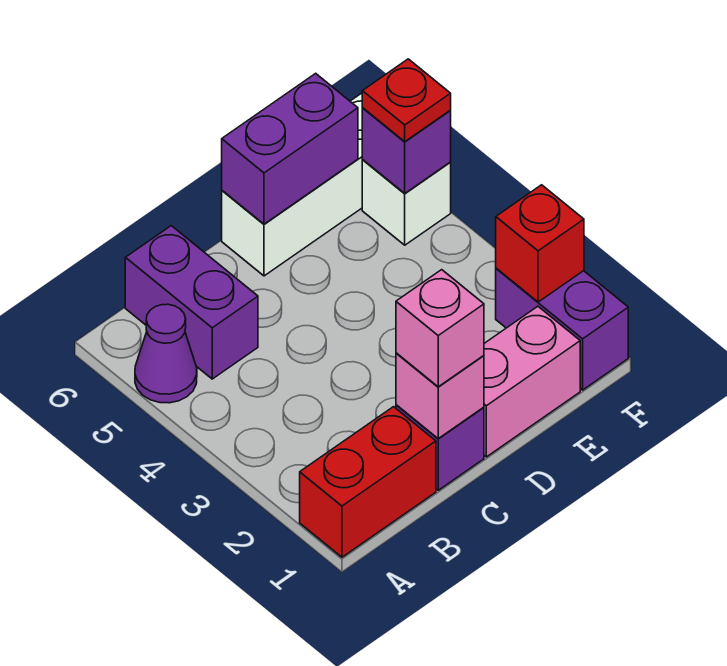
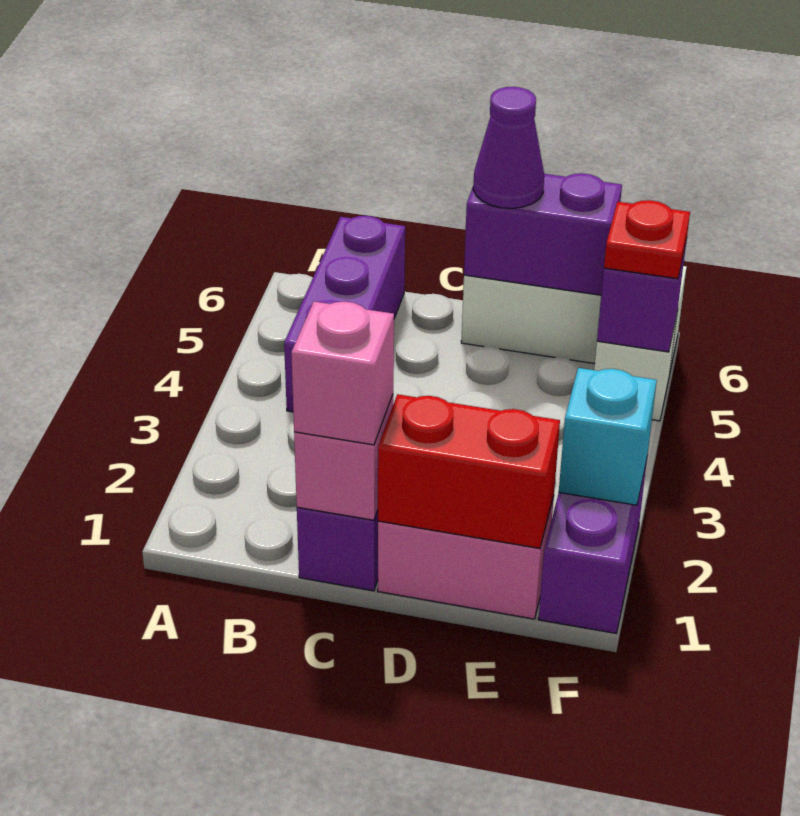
red brick A1:B1 level 1 -> red brick D1:E1 level 2
purple cone A5 level 1 -> purple cone D6 level 3
purple brick B5:B6 level 1 -> purple brick B4:B6 level 1
red brick F2 level 2 -> cyan brick F2 level 2

